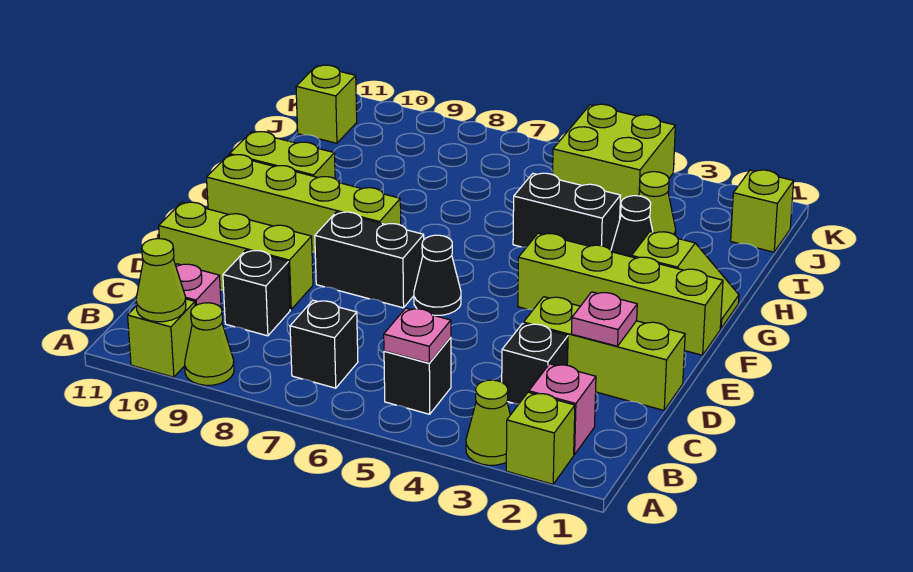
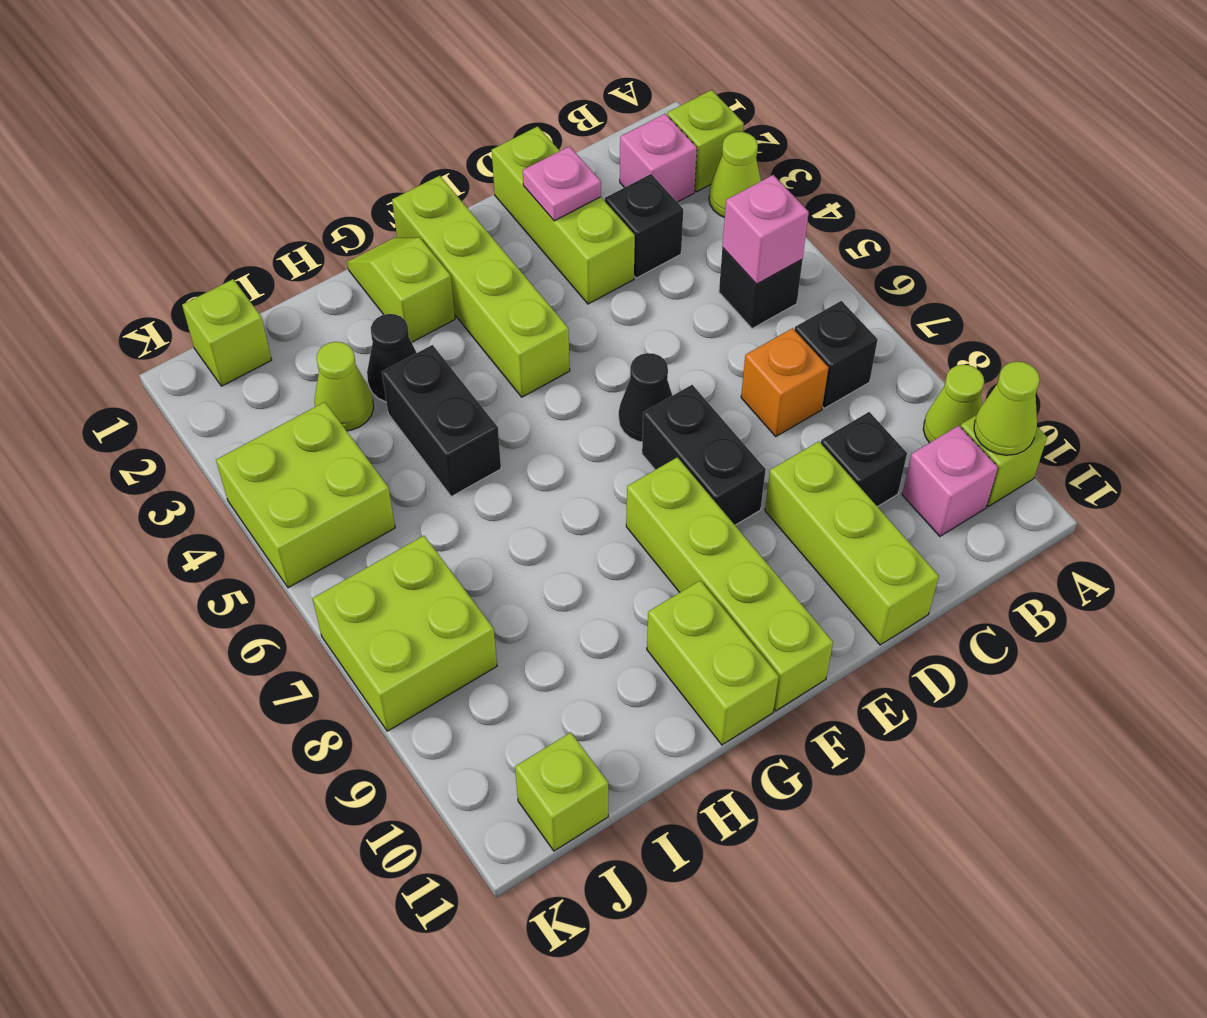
pink plate B5 level 2 -> pink brick B5 level 2
none -> orange brick C7 level 1
none -> lime brick J7:K8 level 1

